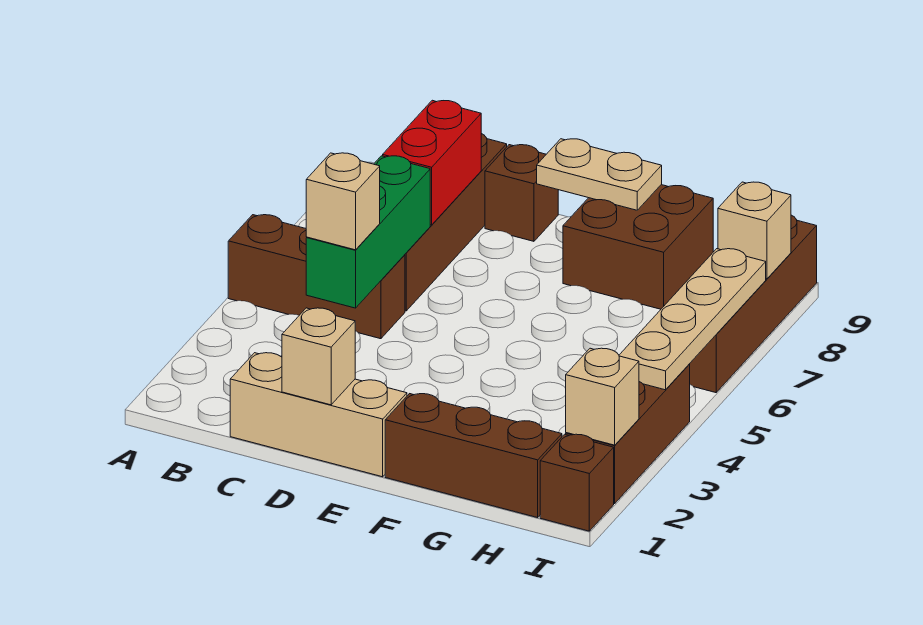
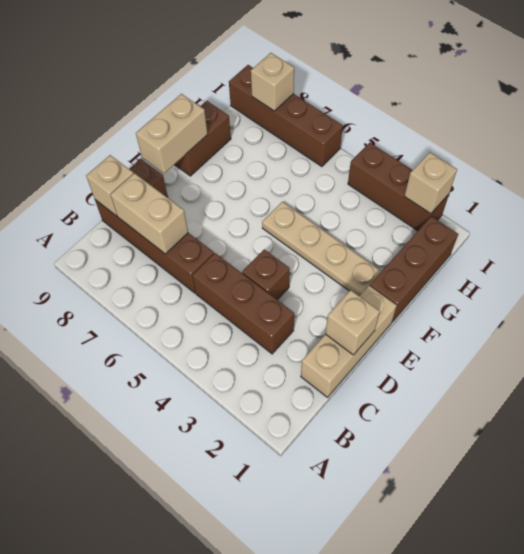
brown brick A5:C5 level 1 -> brown brick C3:C5 level 1
green brick C4:C6 level 2 -> none
tan brick C4 level 3 -> tan brick C9 level 2
red brick C7:C8 level 2 -> tan brick C7:C8 level 2
tan plate E9:F9 level 2 -> tan brick E9:F9 level 2
brown brick F8:G9 level 1 -> brown brick F9:G9 level 1
brown brick I1 level 1 -> brown brick D4 level 1
tan plate I4:I7 level 2 -> tan plate F2:F5 level 1

